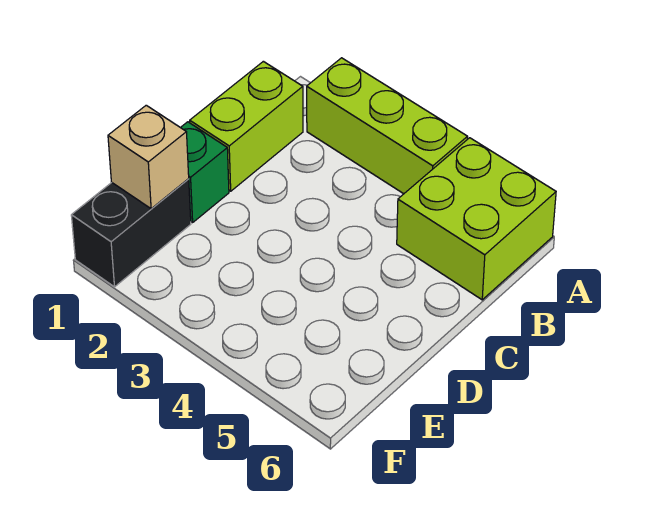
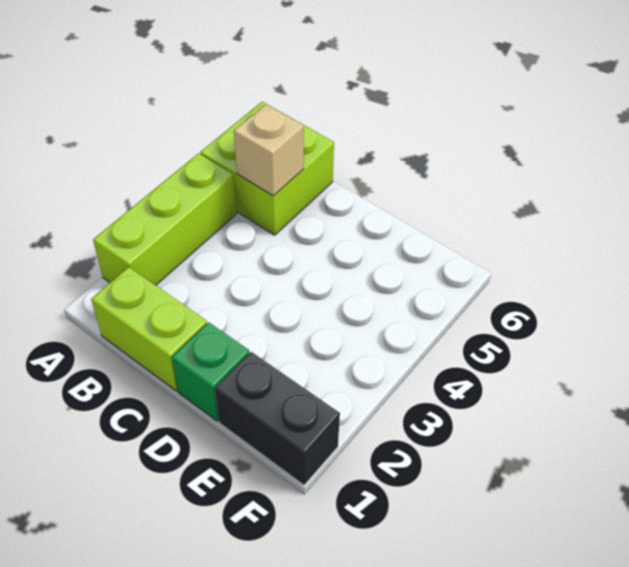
tan brick E1 level 2 -> tan brick B5 level 2

